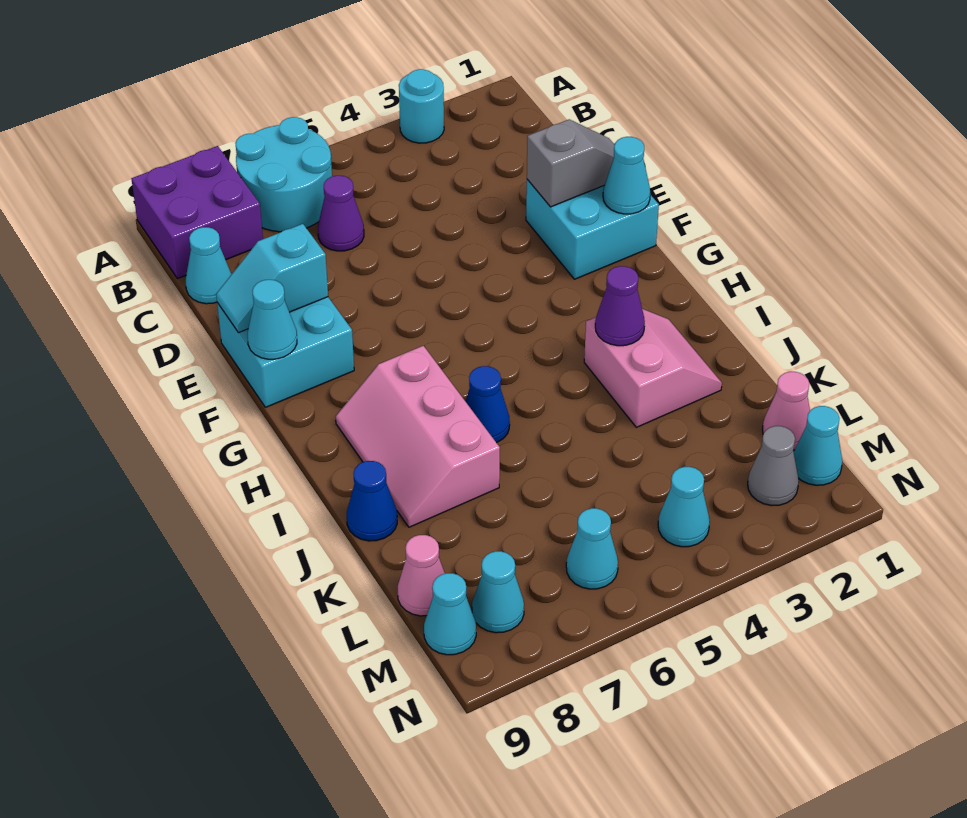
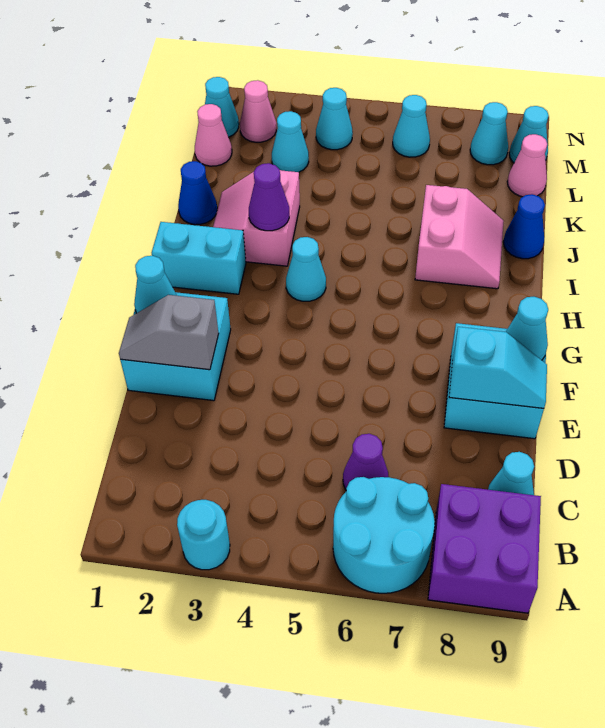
none -> cyan brick H1:H2 level 1
none -> cyan cone H4 level 1
pink slope H7:J8 level 1 top 7 -> pink slope I7:J8 level 1 top 7
blue cone I6 level 1 -> blue cone J1 level 1
none -> cyan cone L3 level 1
grey cone M2 level 1 -> pink cone M2 level 1

